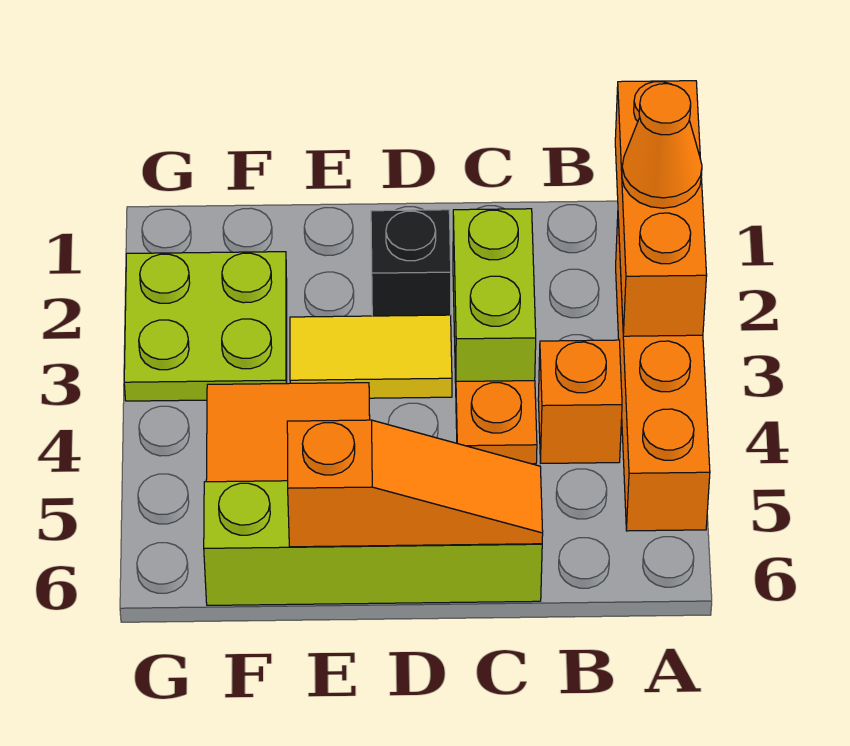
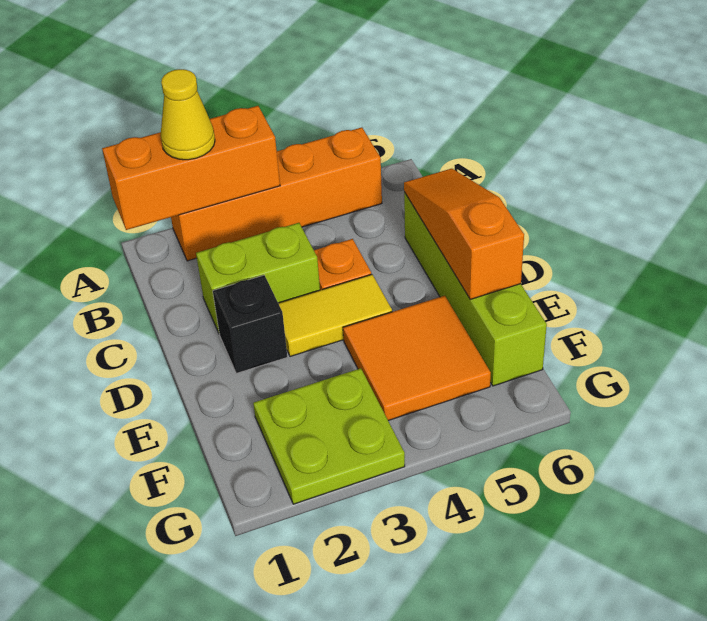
orange cone A2 level 3 -> yellow cone A2 level 3
orange brick B4 level 1 -> none
yellow tile D3:E3 level 1 -> yellow tile D3:D4 level 1

